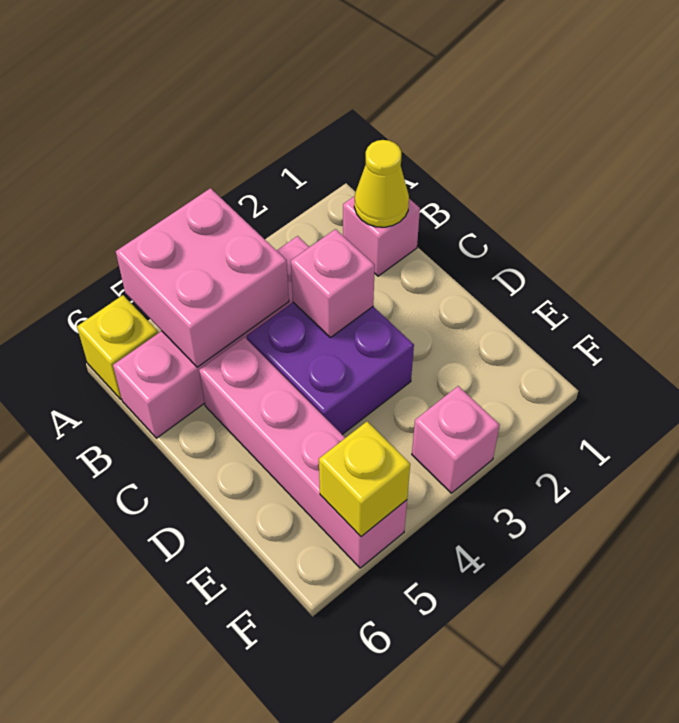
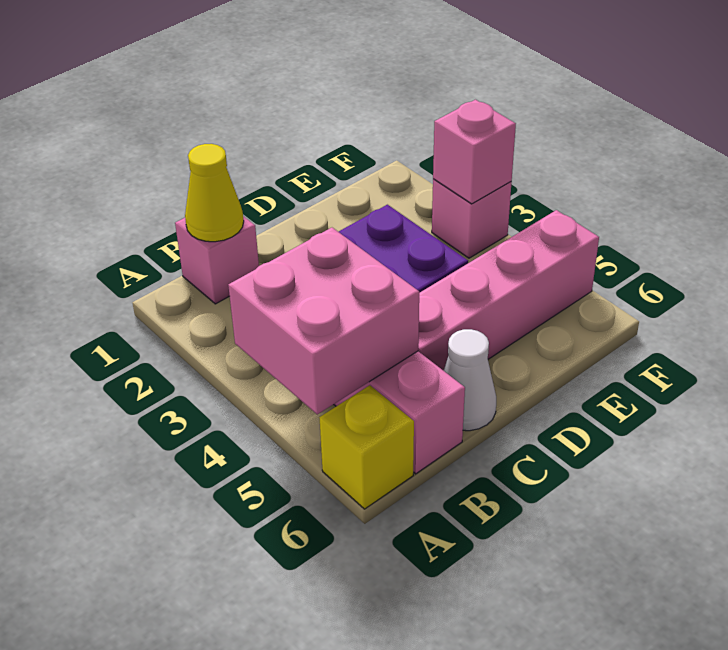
pink brick C3 level 2 -> pink brick F3 level 2
none -> white cone C6 level 1
yellow brick F5 level 2 -> none

